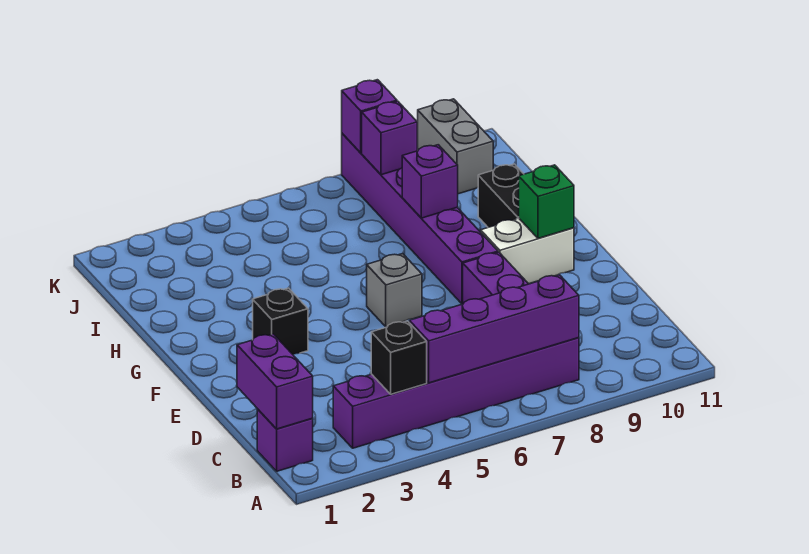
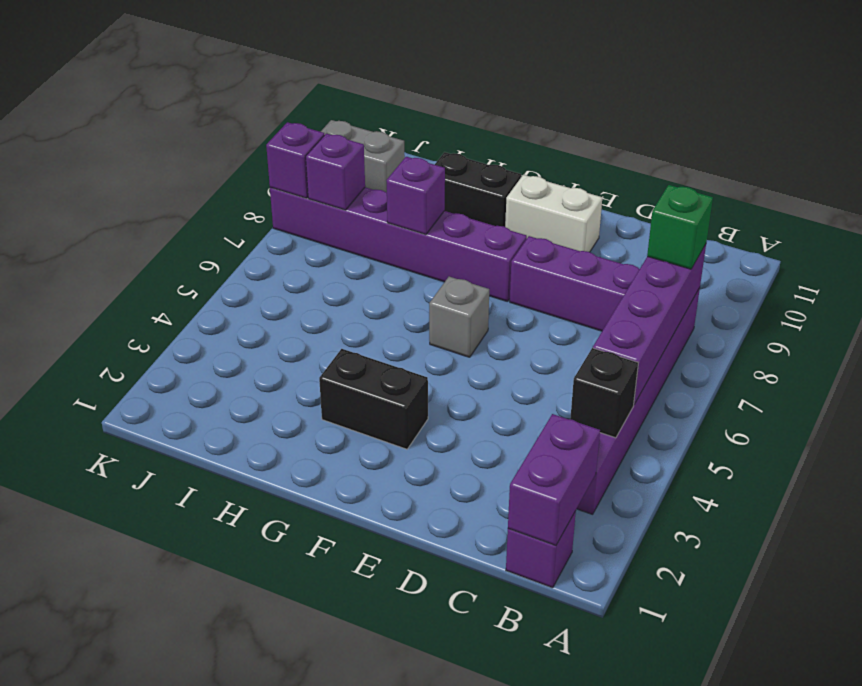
purple brick B1:C1 level 2 -> purple brick B1:B2 level 2
black brick F3 level 1 -> black brick F3:G3 level 1
white brick F9:F10 level 1 -> white brick E10:F10 level 1
green brick F10 level 2 -> green brick B8 level 3

